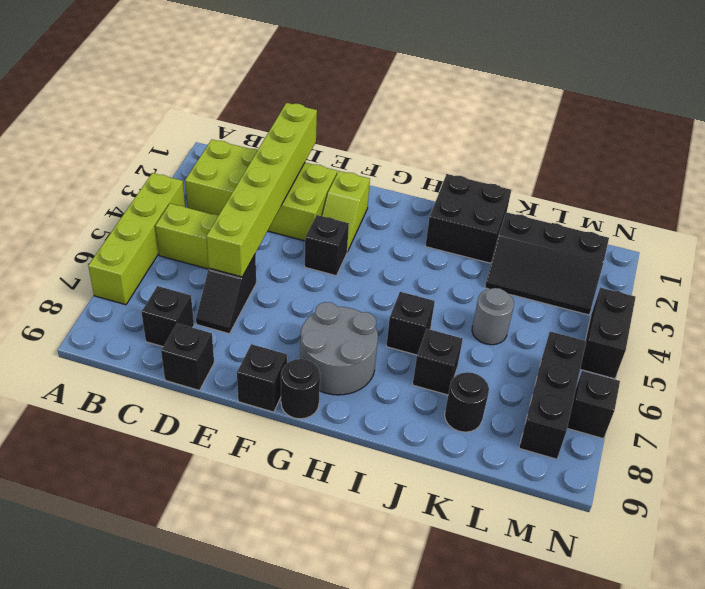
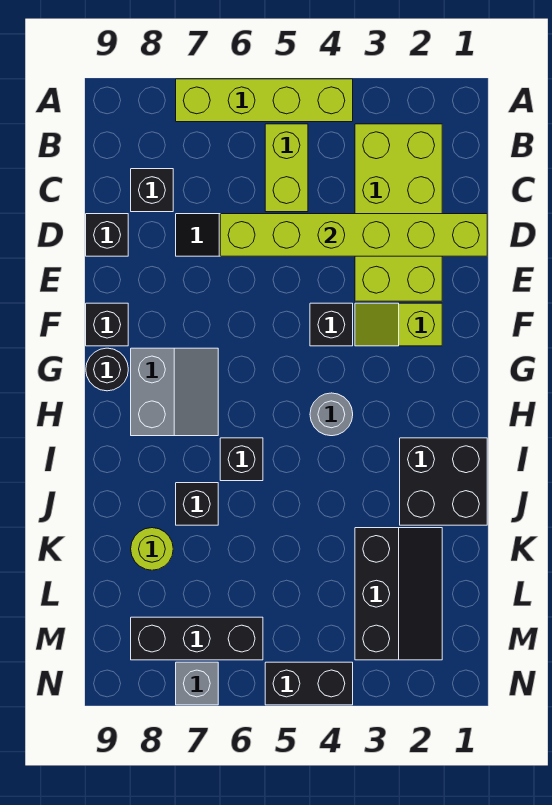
grey round brick G7:H8 level 1 -> grey slope G7:H8 level 1 top 8
black slope K2:M3 level 1 top 2 -> black slope K2:M3 level 1 top 3
grey round brick K5 level 1 -> grey round brick H4 level 1
black round brick K8 level 1 -> lime round brick K8 level 1
black brick N7 level 1 -> grey brick N7 level 1

